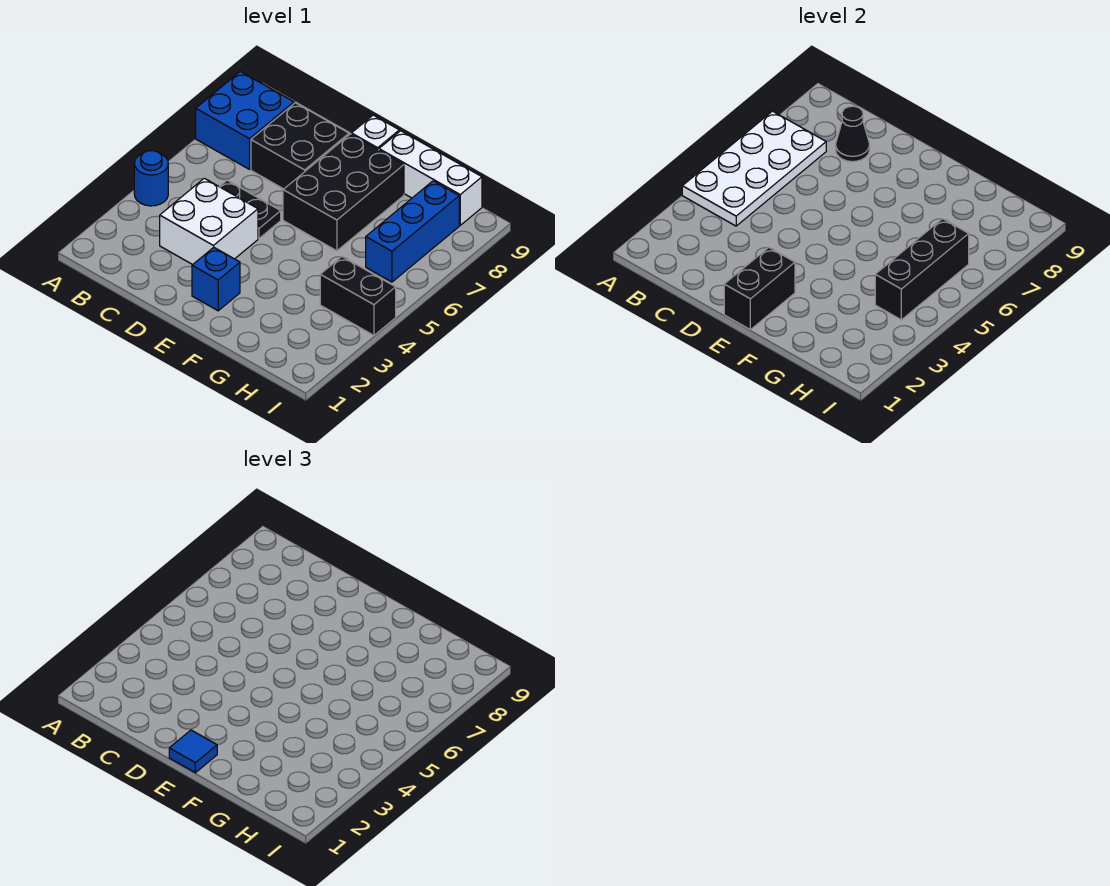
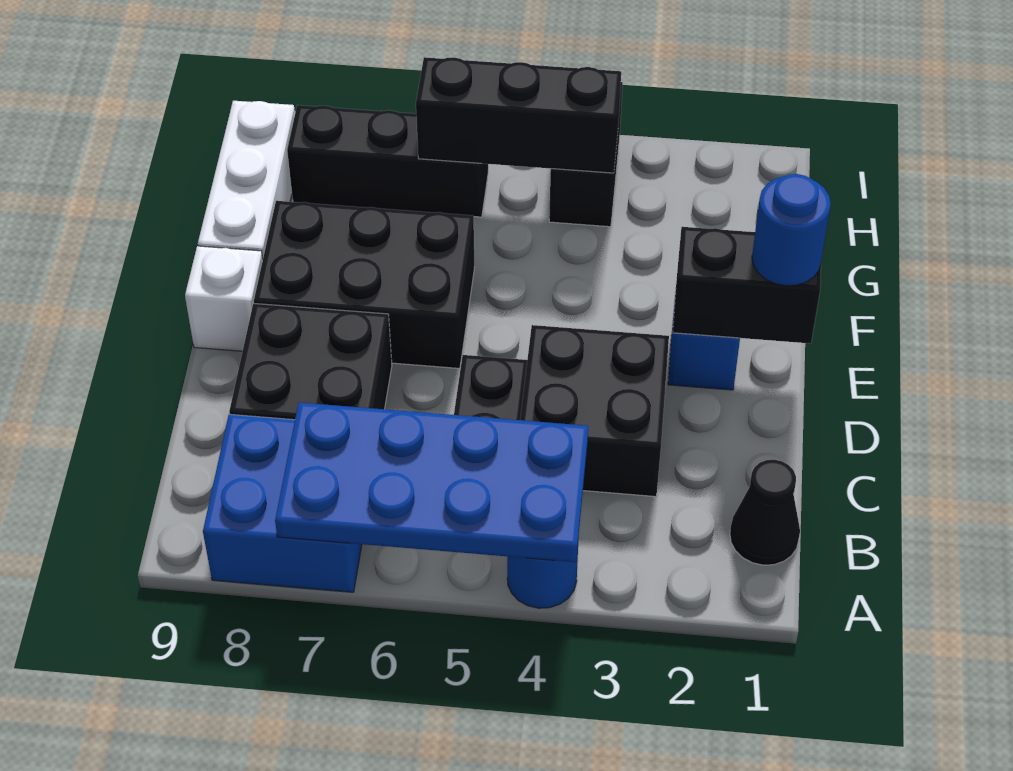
white plate A4:B7 level 2 -> blue plate A4:B7 level 2
white brick C3:D4 level 1 -> black brick C3:D4 level 1
black cone C8 level 2 -> black cone B1 level 1
blue tile E1 level 3 -> blue round brick E1 level 3
blue brick H6:H8 level 1 -> black brick H6:H8 level 1

